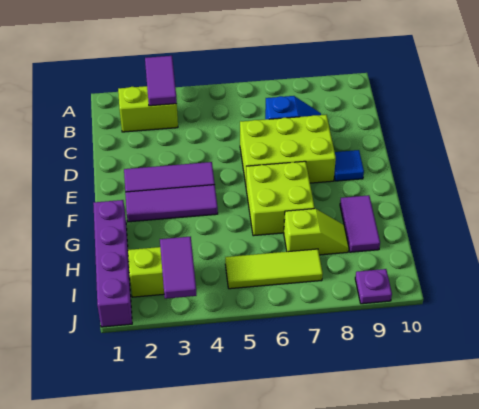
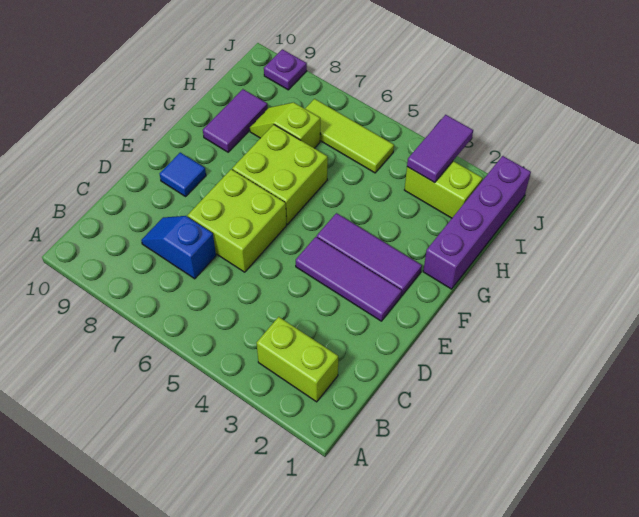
purple tile A3:B3 level 2 -> none
lime brick D6:E8 level 1 -> lime brick D6:E7 level 1

